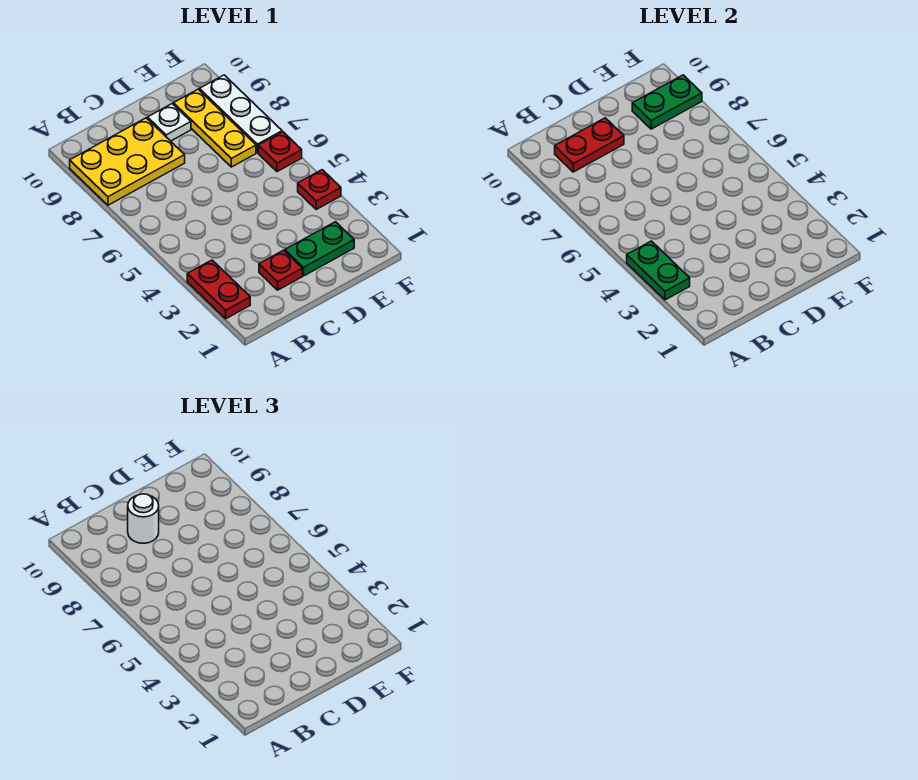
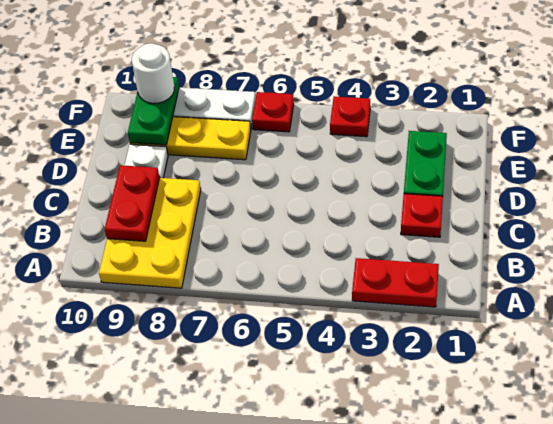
green plate A3:A4 level 2 -> none
white round brick C9 level 3 -> white round brick F9 level 3

